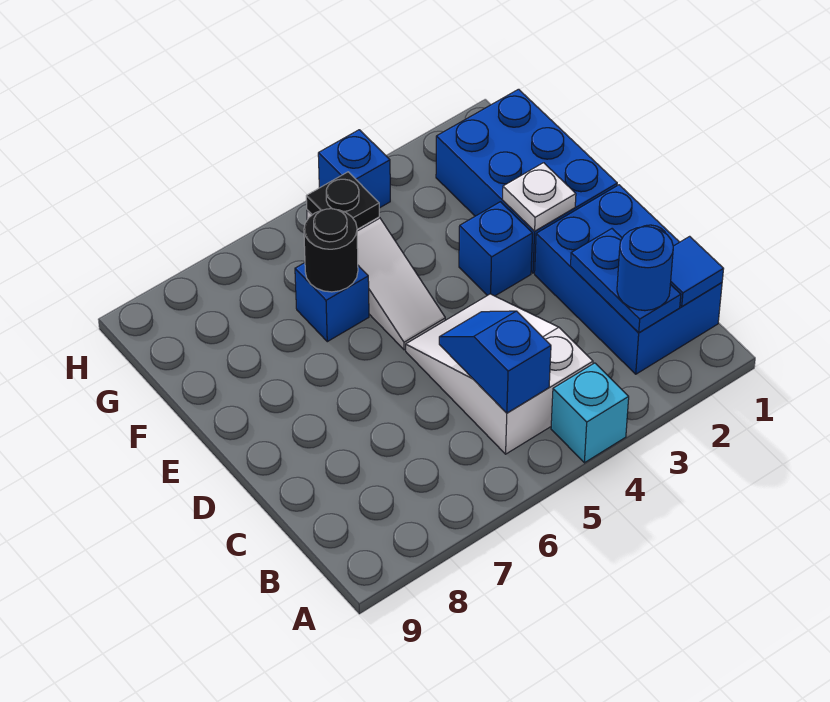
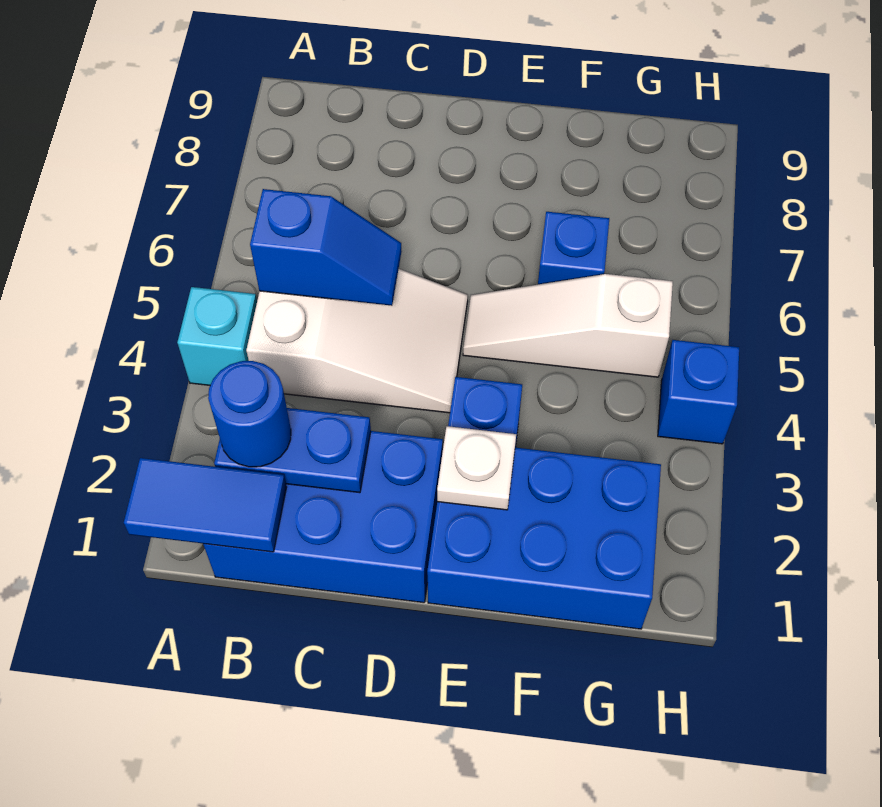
blue tile B1 level 2 -> blue tile A1:B1 level 2
black round brick F6 level 2 -> none
black plate G5 level 2 -> none

